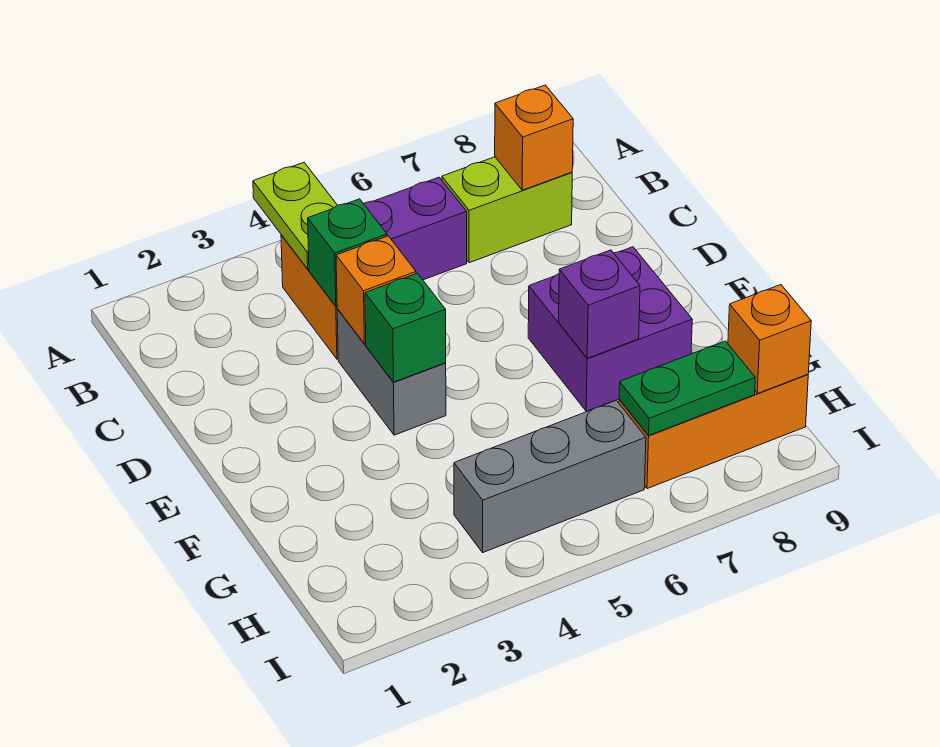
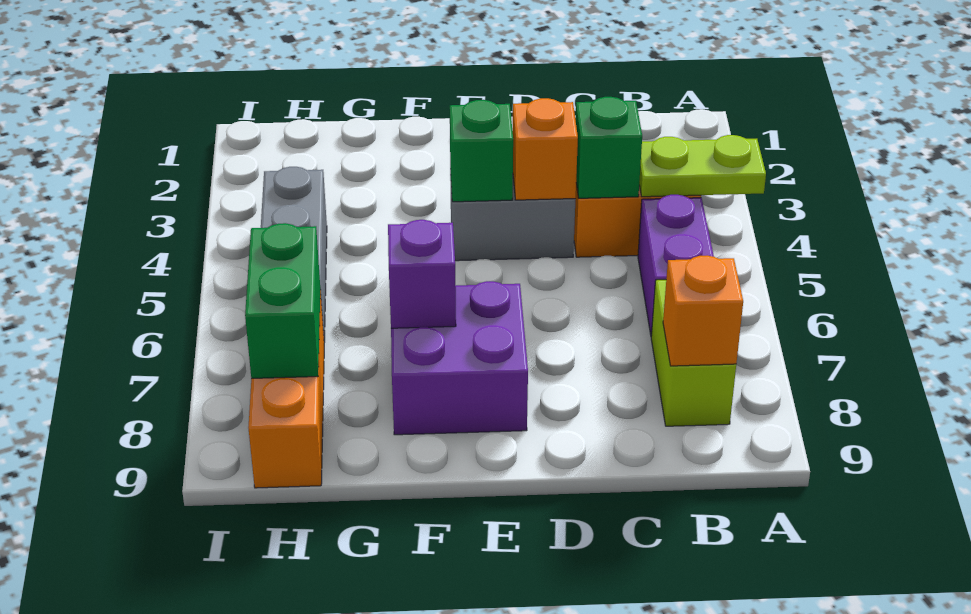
green plate H7:H8 level 2 -> green brick H7:H8 level 2
orange brick H9 level 2 -> none

